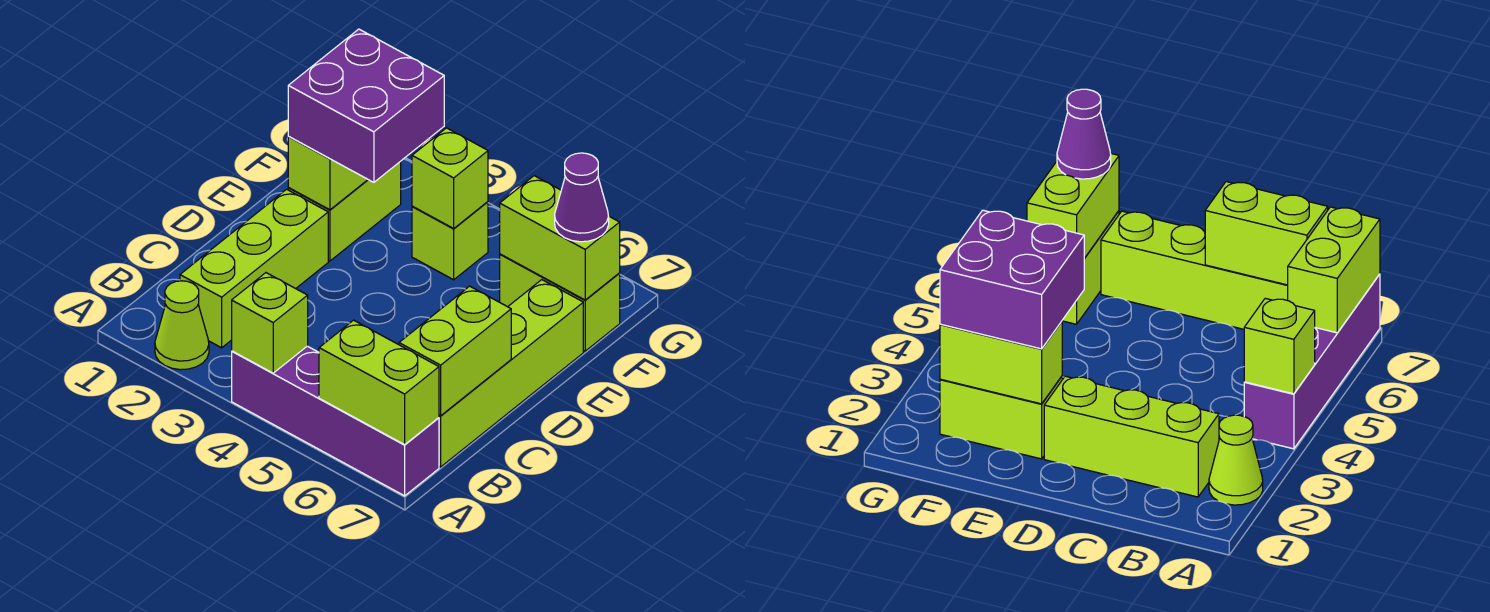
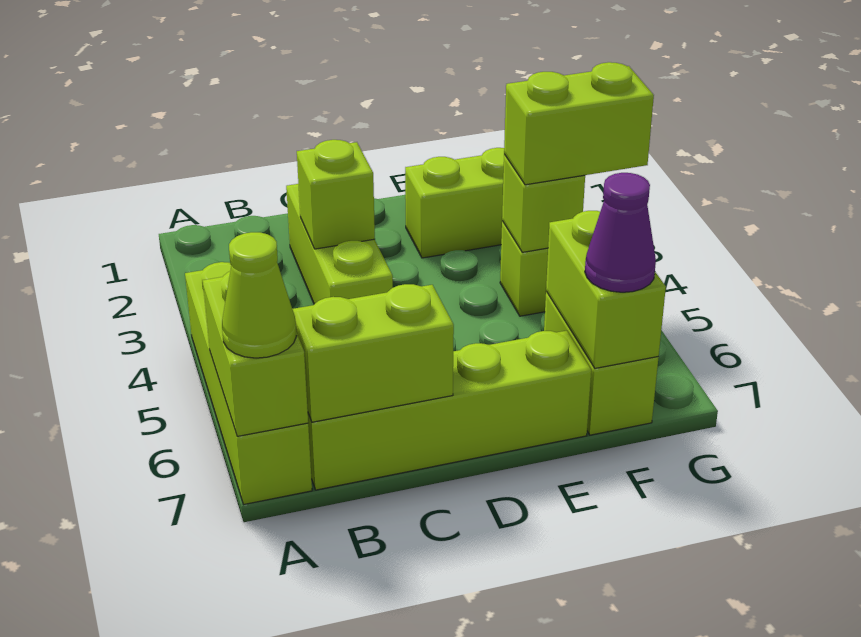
lime cone A2 level 1 -> lime cone A7 level 3
purple brick A4:A7 level 1 -> lime brick A4:A7 level 1
lime brick A4 level 2 -> lime brick C3 level 2
lime brick B2:D2 level 1 -> lime brick C2:C4 level 1
lime brick E2:F2 level 2 -> lime brick F4:G4 level 3
purple brick E2:F3 level 3 -> none

